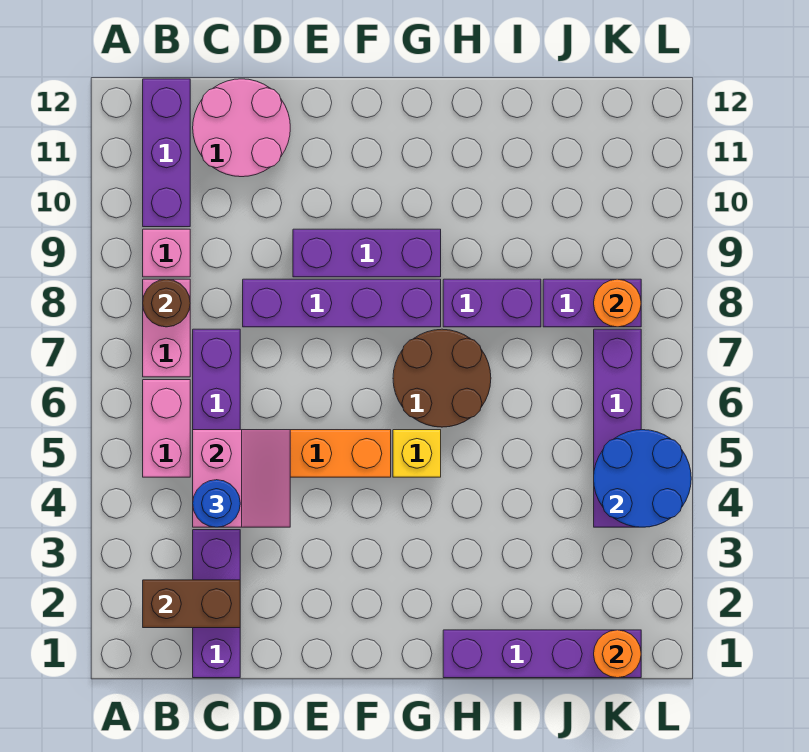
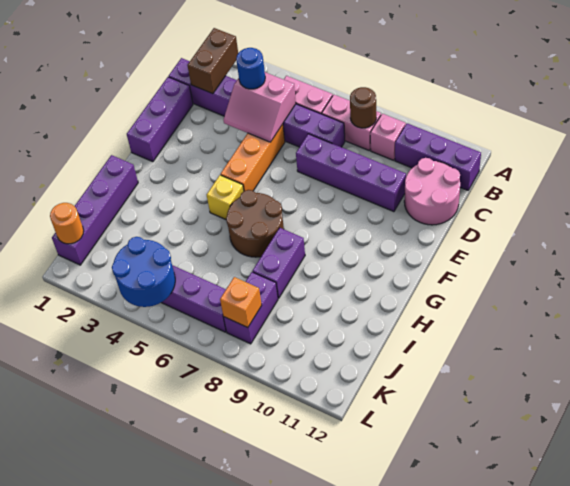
purple brick D8:G8 level 1 -> purple brick D7:D10 level 1
purple brick E9:G9 level 1 -> purple brick D1:F1 level 1
orange round brick K8 level 2 -> orange brick K8 level 2

